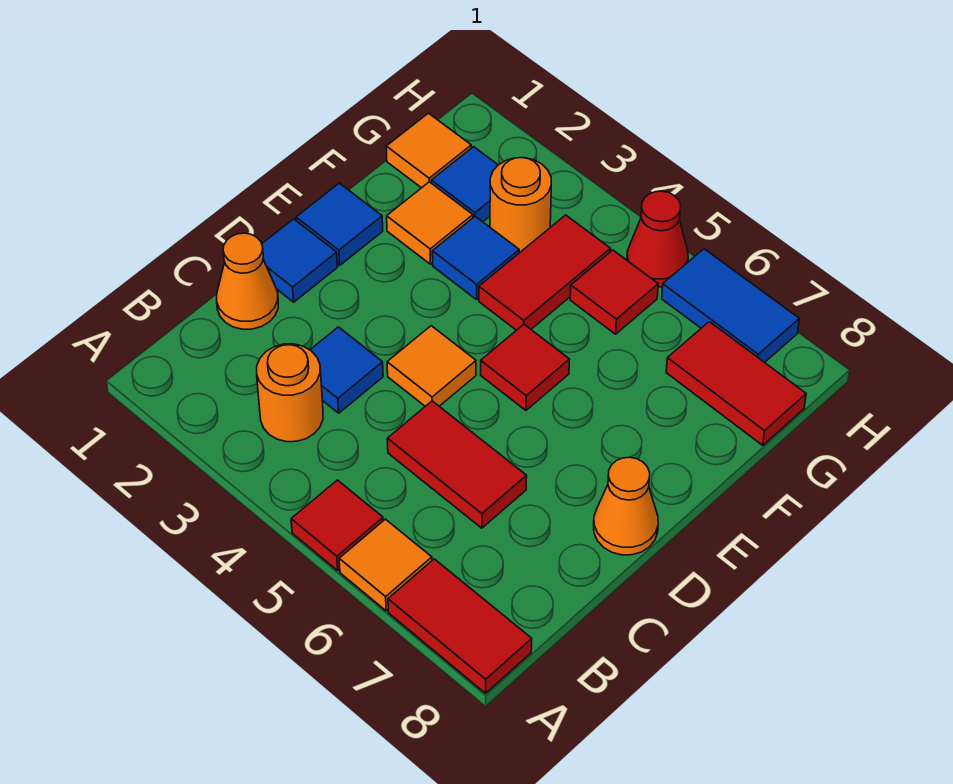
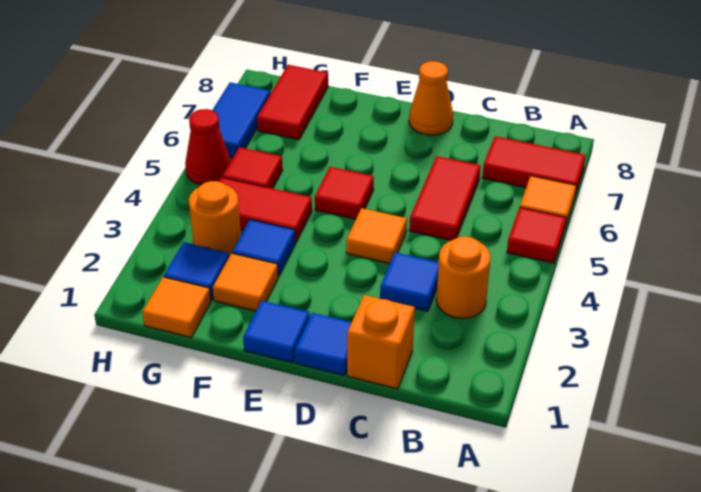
red tile A7:A8 level 1 -> red tile A7:B7 level 1
orange cone C1 level 1 -> orange brick C1 level 1

